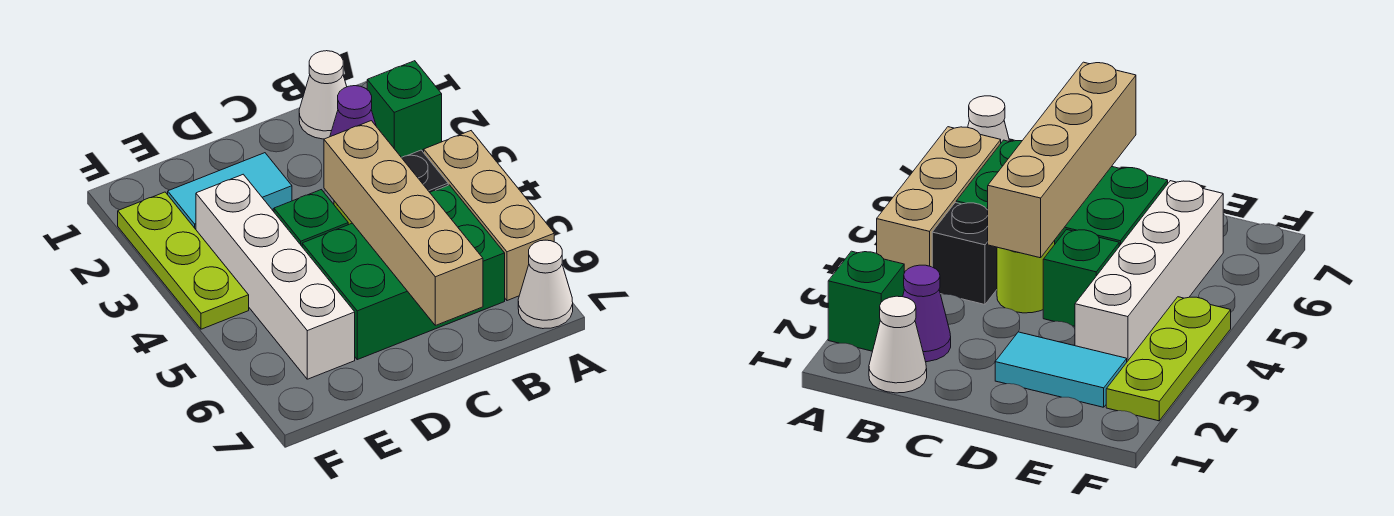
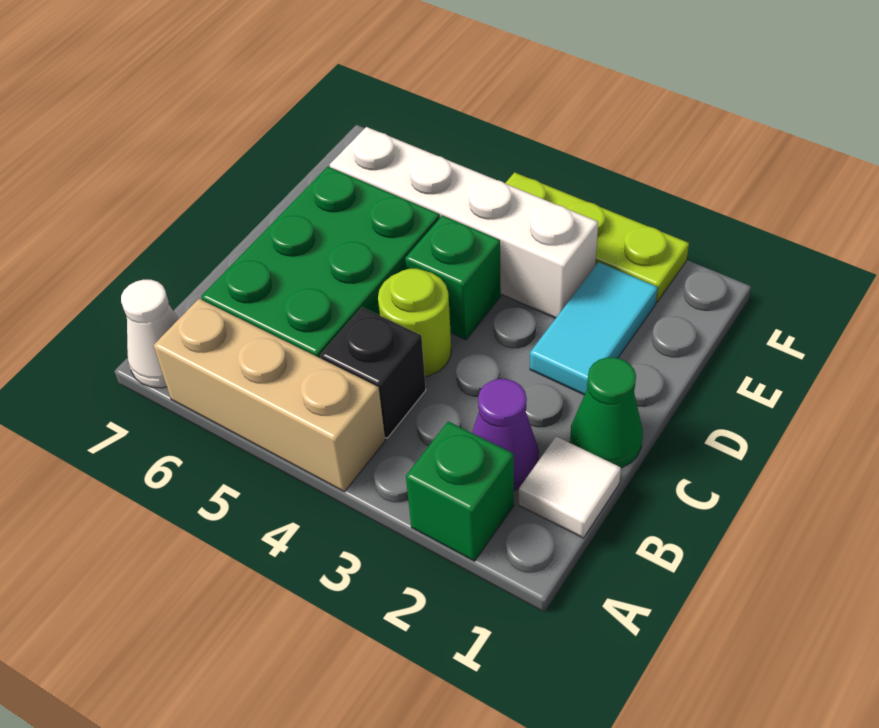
white cone B1 level 1 -> white tile B1 level 1
none -> green cone C1 level 1
tan brick C4:C7 level 2 -> none

